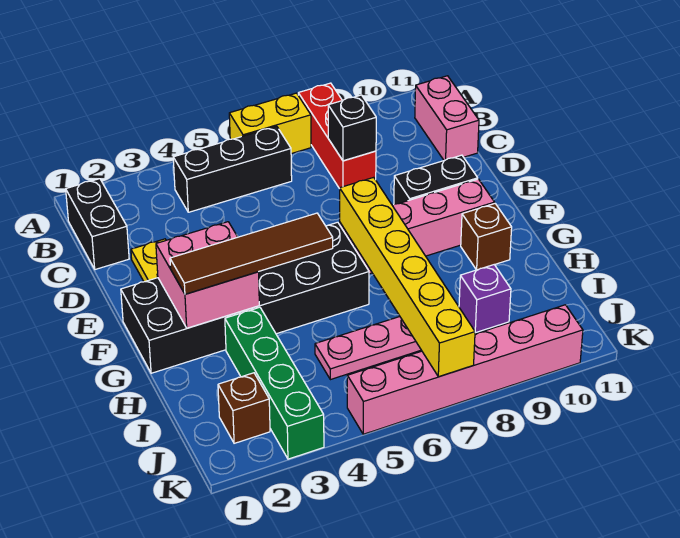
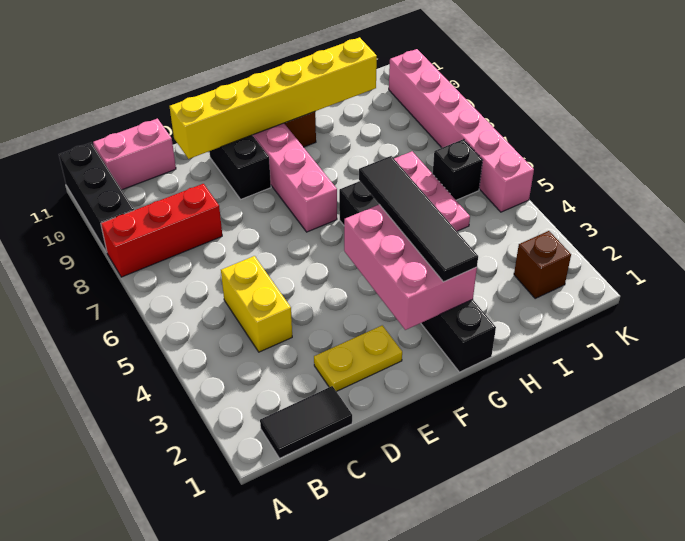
yellow brick A6:A7 level 1 -> yellow brick C4:C5 level 1
black brick B1:C1 level 1 -> black tile B1:C1 level 1
black brick B4:B6 level 1 -> black brick A9:A11 level 1
black brick C8 level 2 -> black brick J6 level 1
black brick F1:G6 level 1 -> black brick G1:G6 level 1
pink brick F2:G3 level 2 -> pink brick F2:G4 level 2
yellow brick F7:K7 level 2 -> yellow brick D10:I10 level 2
brown tile G2:G5 level 3 -> black tile G2:G5 level 3
green brick H3:K3 level 1 -> none
purple brick I9 level 1 -> none

